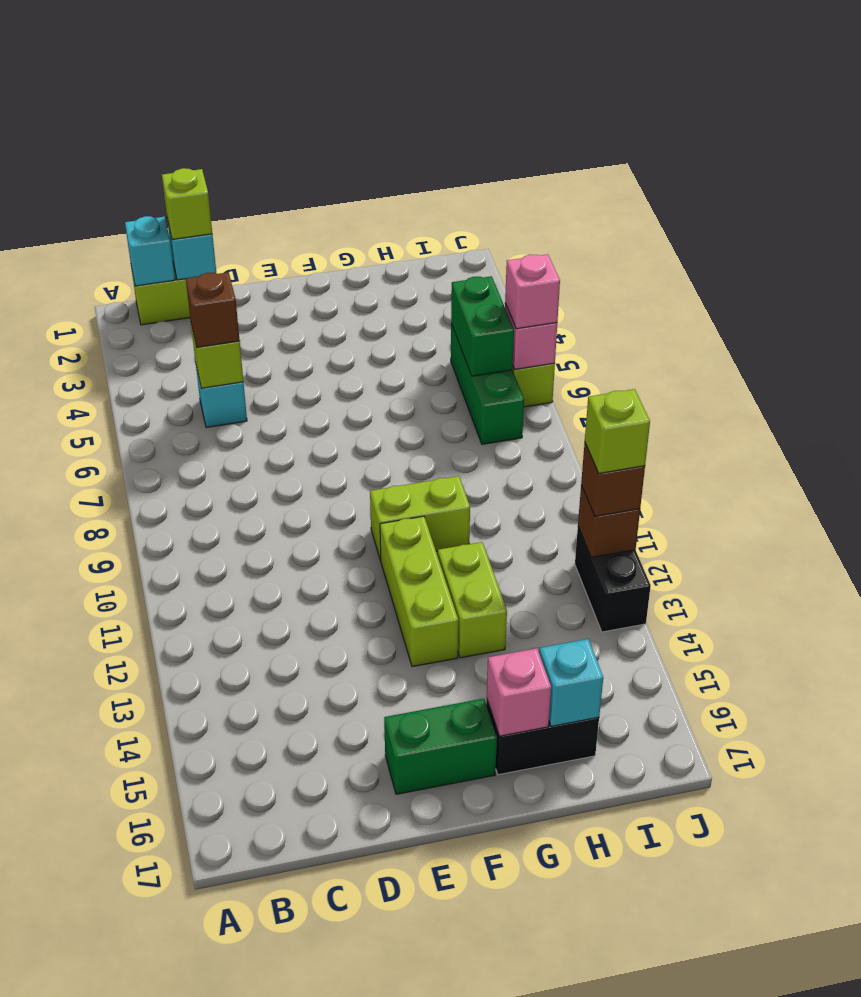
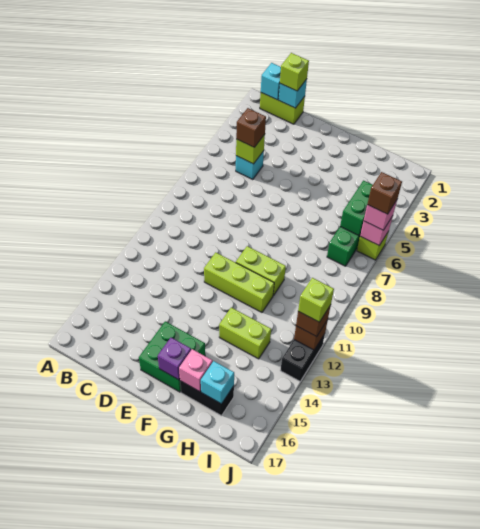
green brick E16:F16 level 1 -> green brick E15:F16 level 1
lime brick F11:F13 level 1 -> lime brick E11:G11 level 1
none -> purple brick F16 level 2
lime brick G12:G13 level 1 -> lime brick G13:H13 level 1
none -> brown brick J6 level 4

